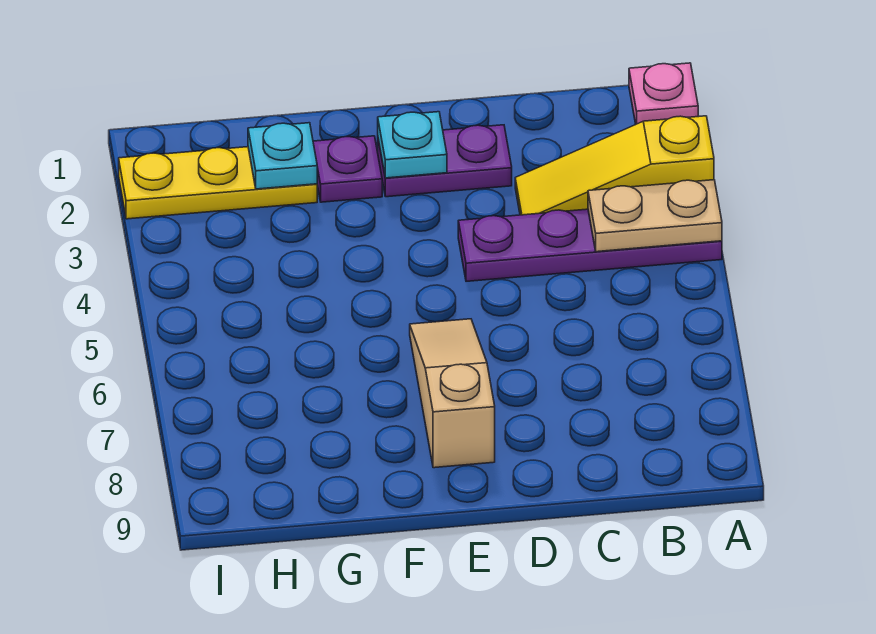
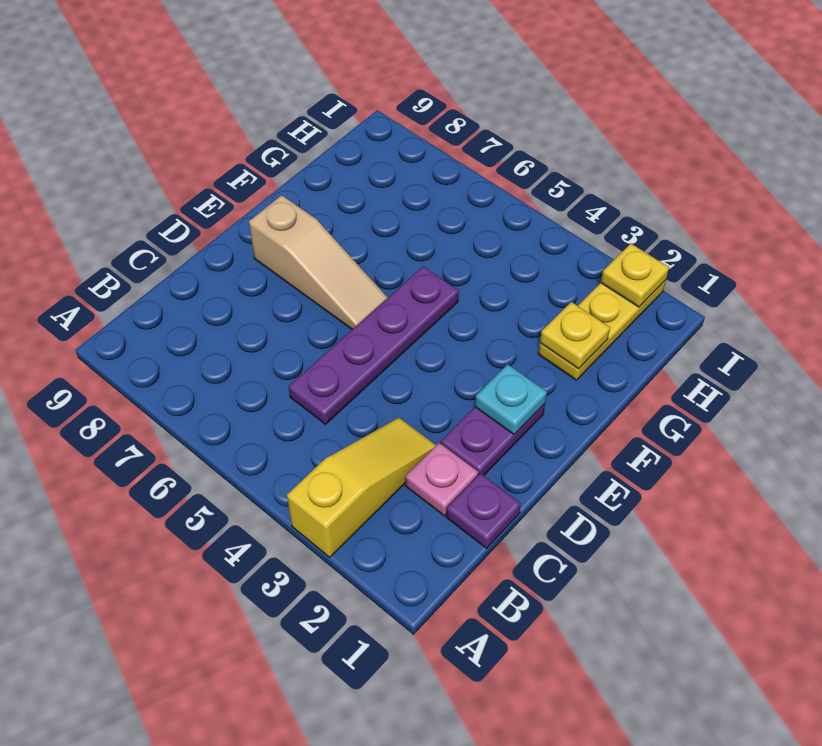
pink plate A1 level 1 -> pink plate C2 level 1
purple plate A4:D4 level 1 -> purple plate C5:F5 level 1
tan plate A4:B4 level 2 -> none
purple plate F2 level 1 -> purple plate C1 level 1
cyan plate G2 level 2 -> yellow plate G2 level 2
none -> yellow plate I2 level 2

